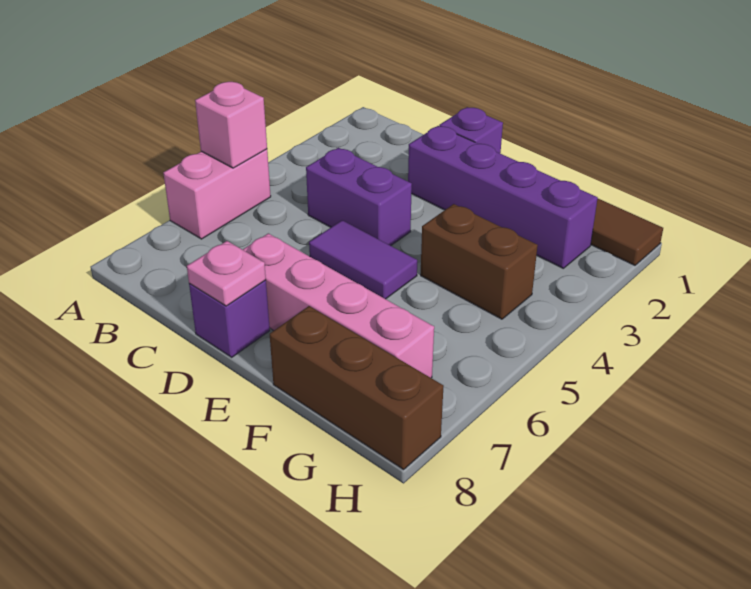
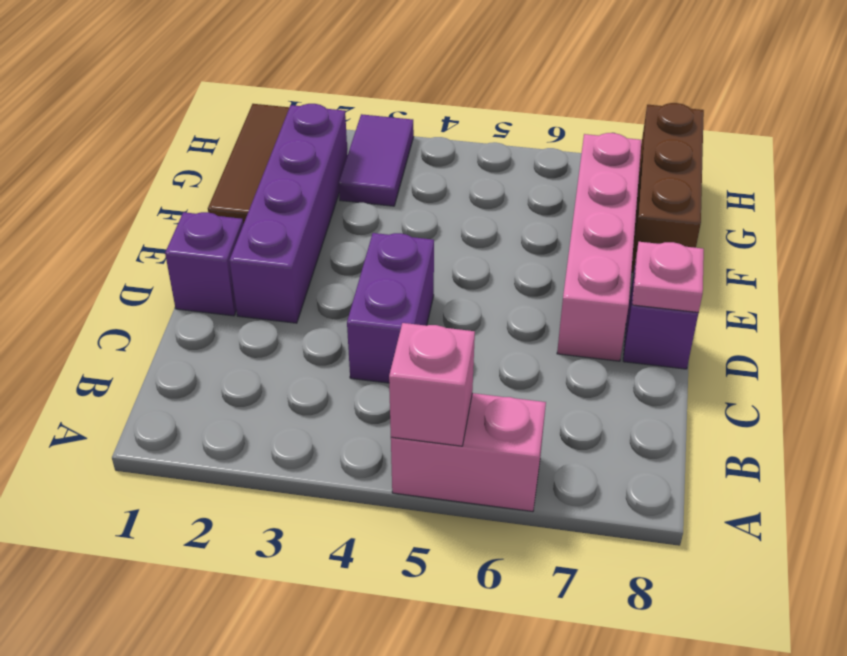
purple tile D5:E5 level 1 -> purple tile G3:H3 level 1
brown brick F4:G4 level 1 -> none

